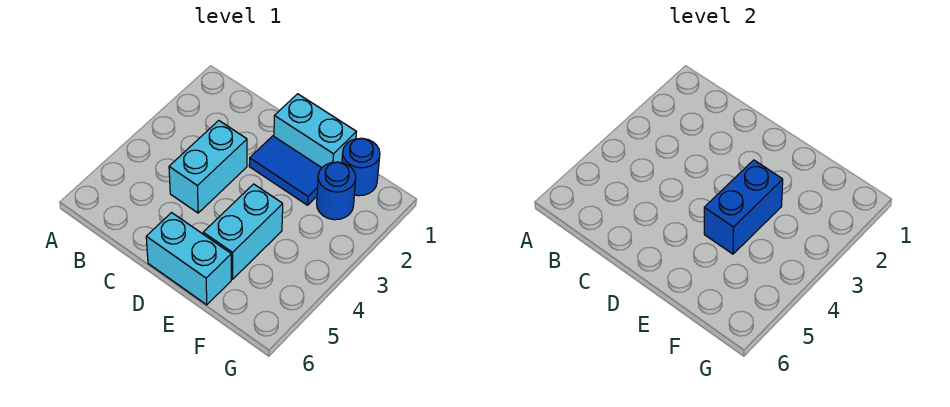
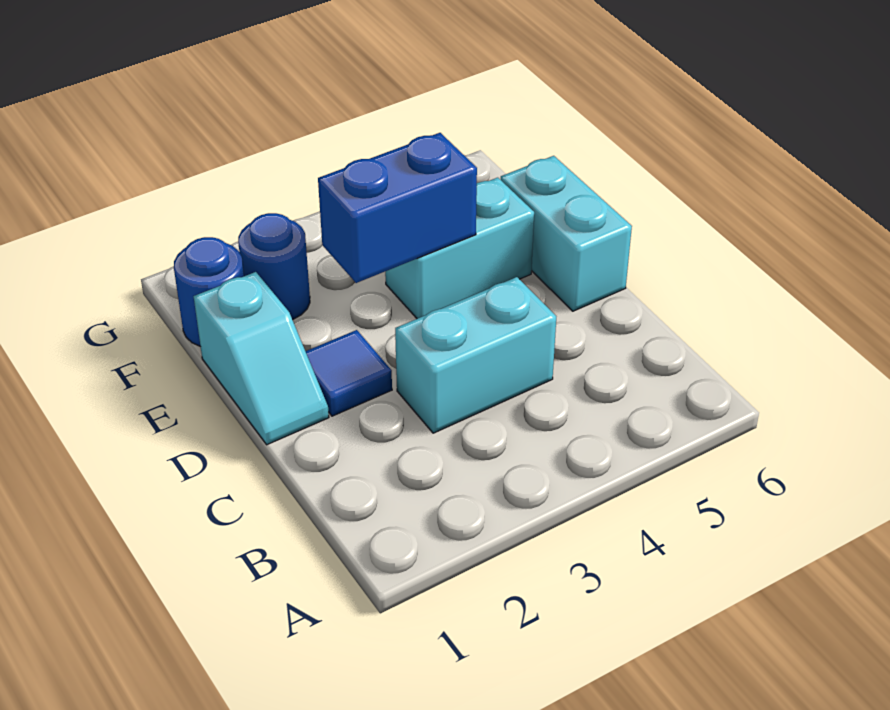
cyan brick D1:E1 level 1 -> cyan slope D1:E1 level 1 top E
blue tile D2:E2 level 1 -> blue tile D2 level 1

